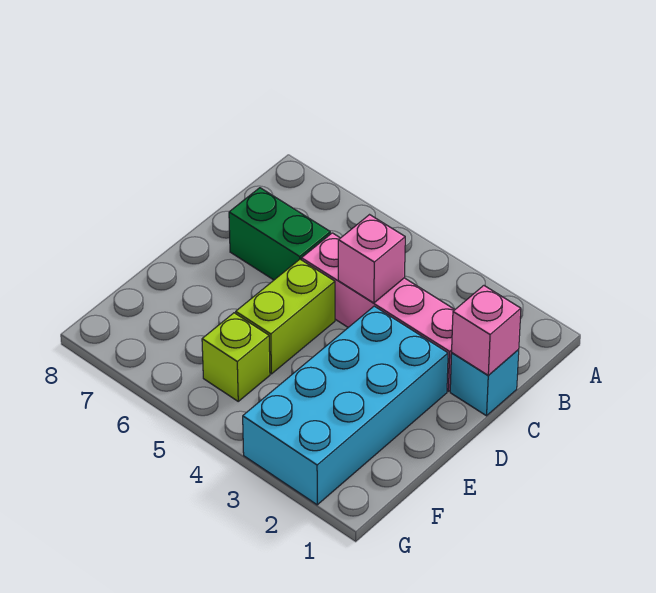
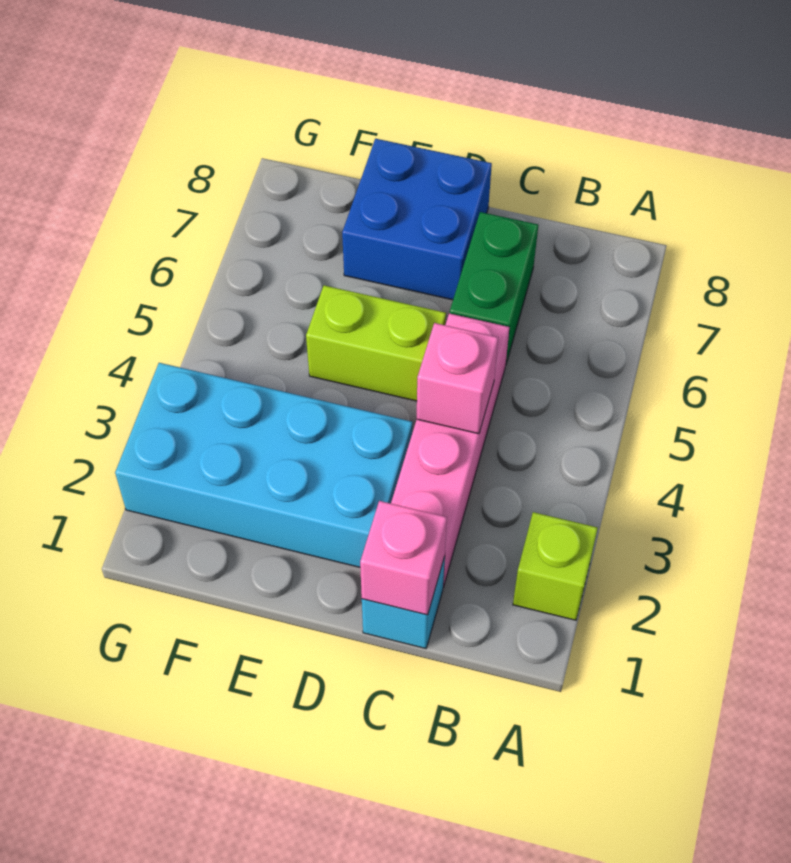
none -> blue brick D7:E8 level 1
lime brick F5 level 1 -> lime brick A2 level 1

